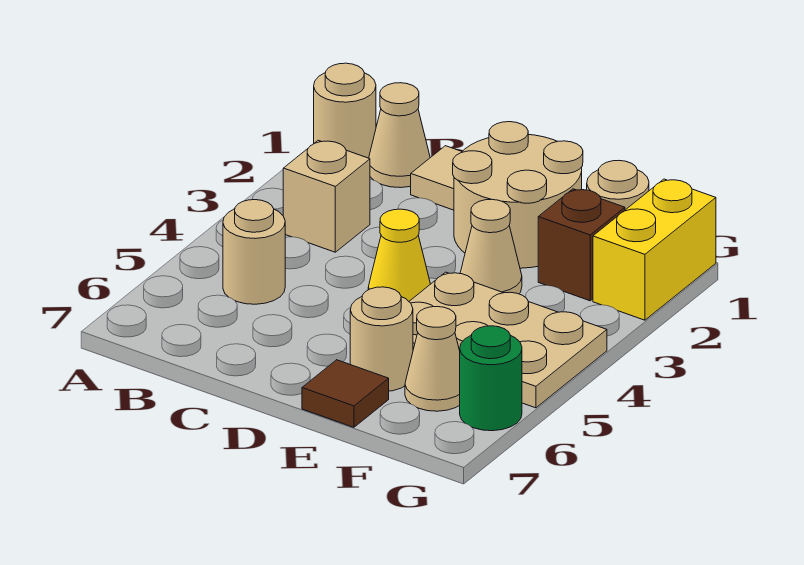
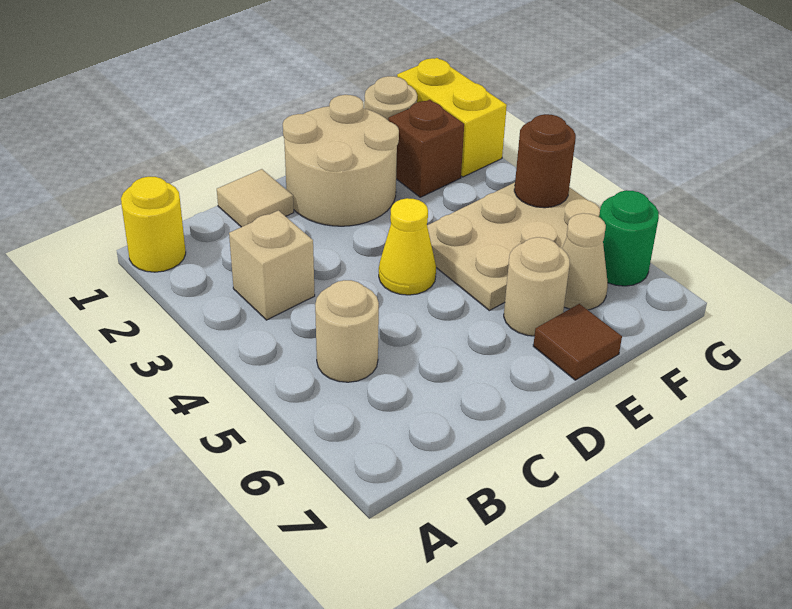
tan round brick A1 level 1 -> yellow round brick A1 level 1
tan cone B1 level 1 -> none
tan cone E3 level 1 -> none
none -> brown round brick G4 level 2

